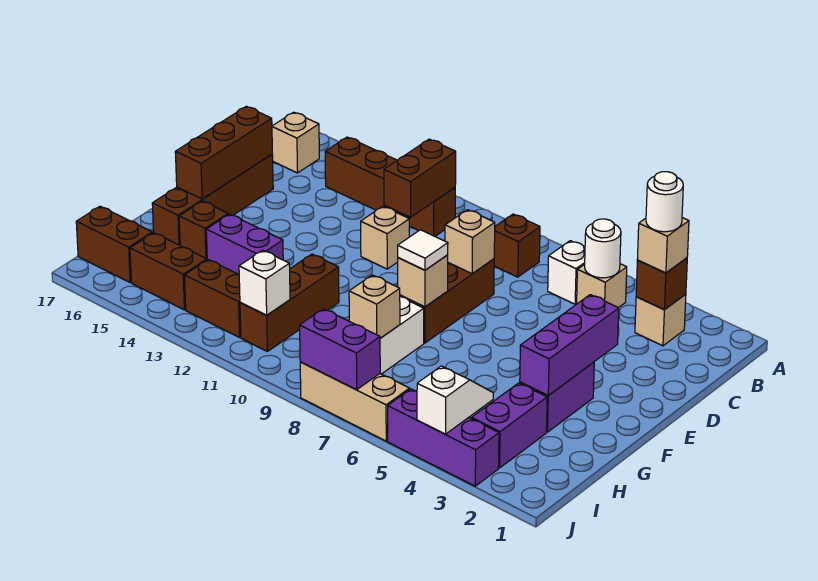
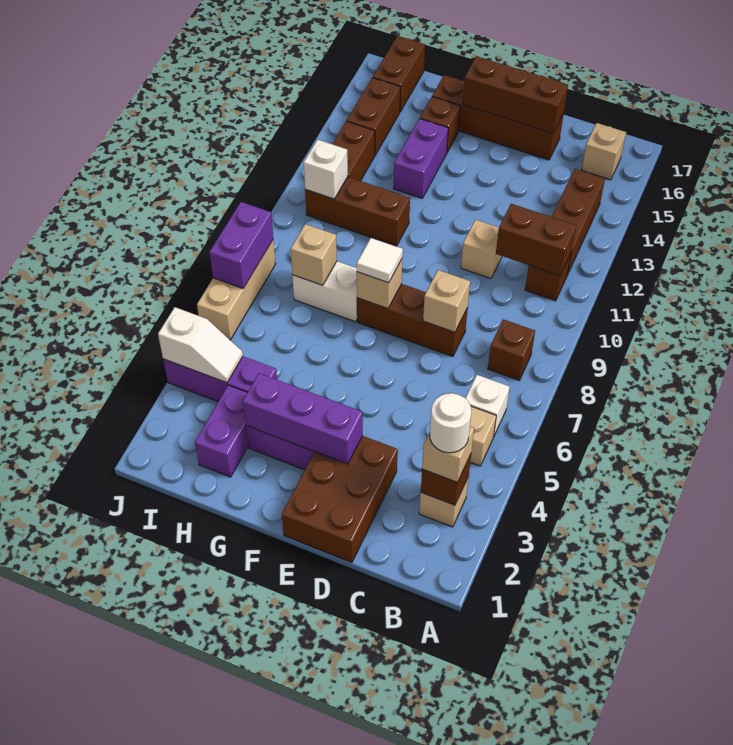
white round brick B5 level 2 -> none
none -> brown brick D1:E3 level 1
purple brick H3:I3 level 1 -> purple brick H2:H3 level 1
purple brick J3:J5 level 1 -> purple brick H4:J4 level 1

